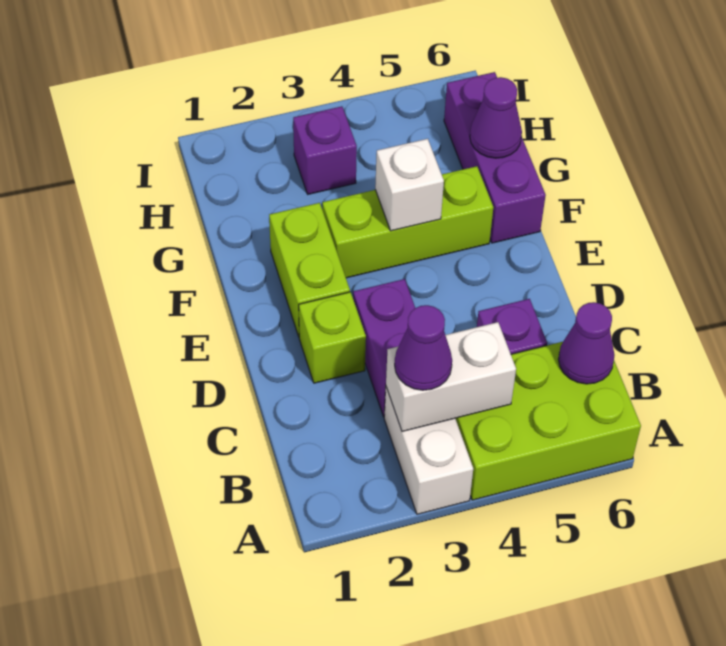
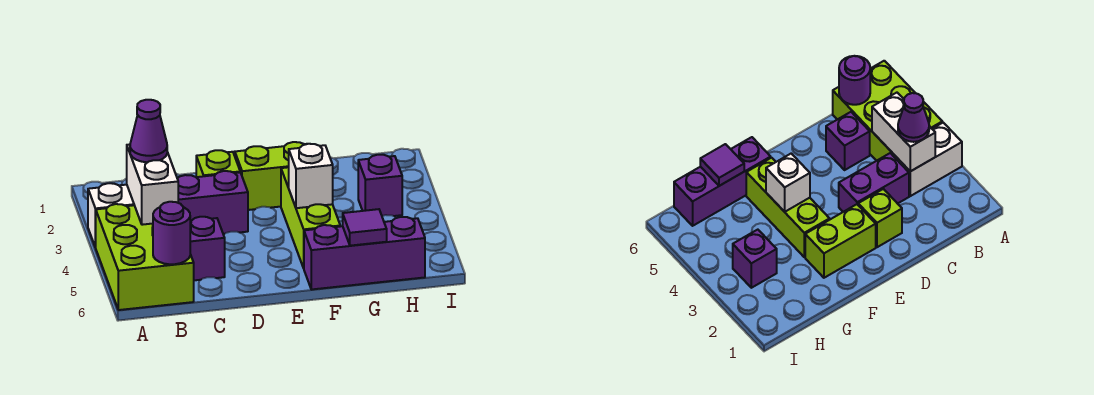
purple cone B6 level 2 -> purple round brick B6 level 2
purple cone G6 level 2 -> purple tile G6 level 2

